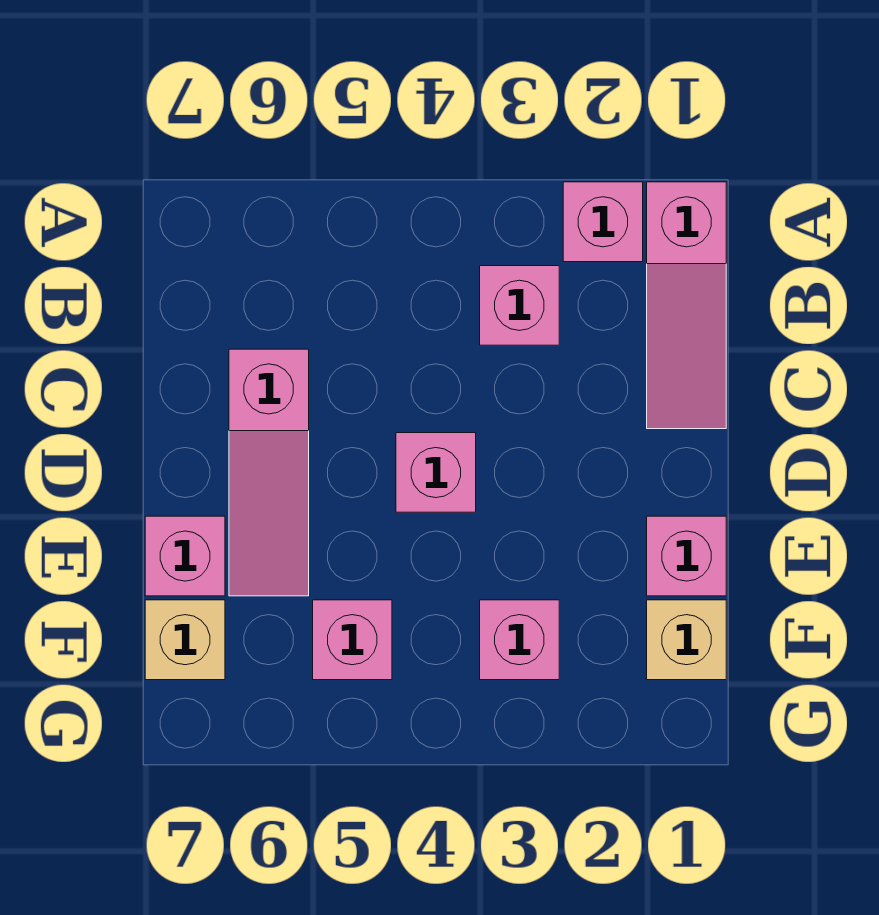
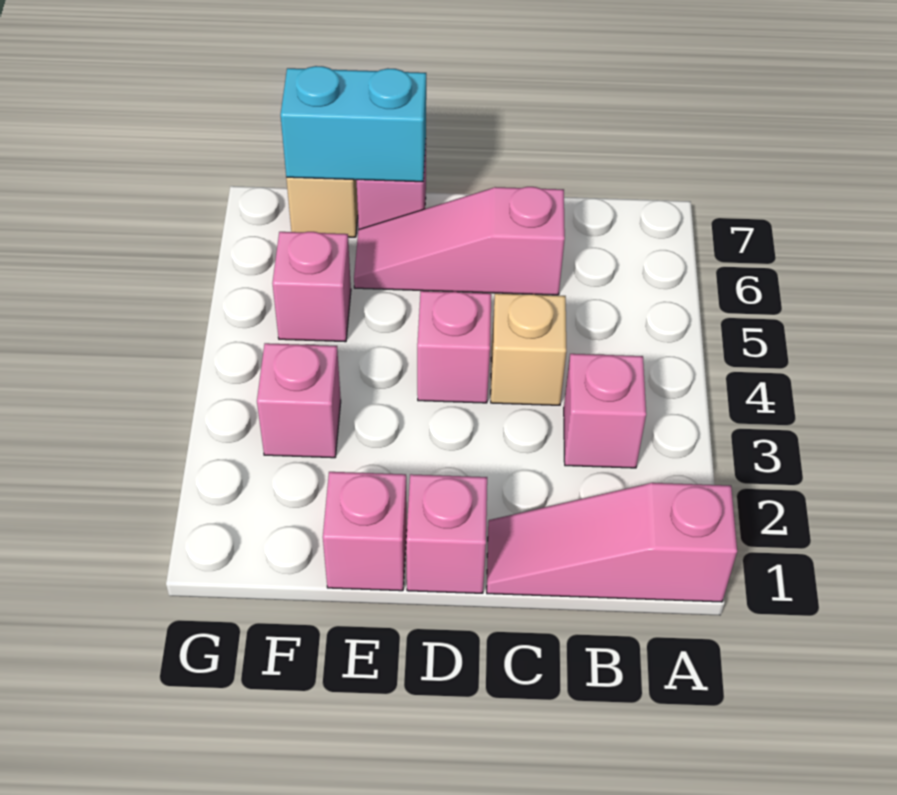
pink brick A2 level 1 -> pink brick D1 level 1
none -> cyan brick E7:F7 level 2
tan brick F1 level 1 -> tan brick C4 level 1

